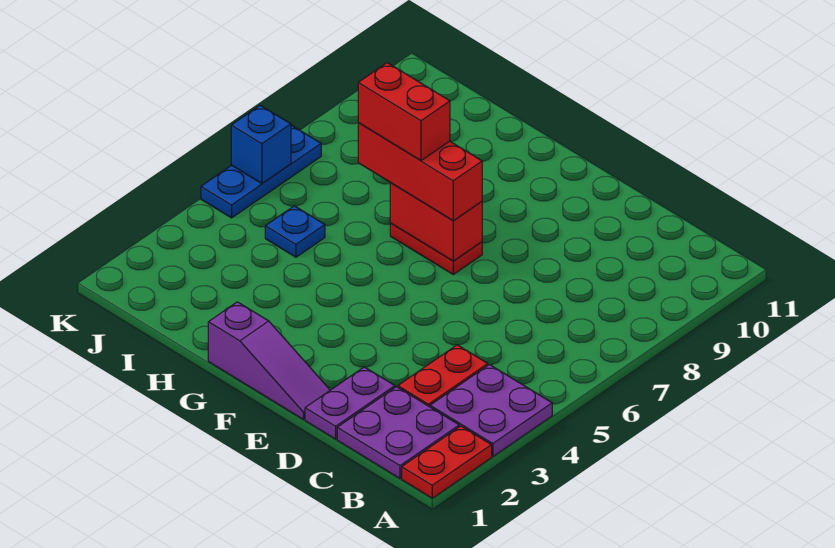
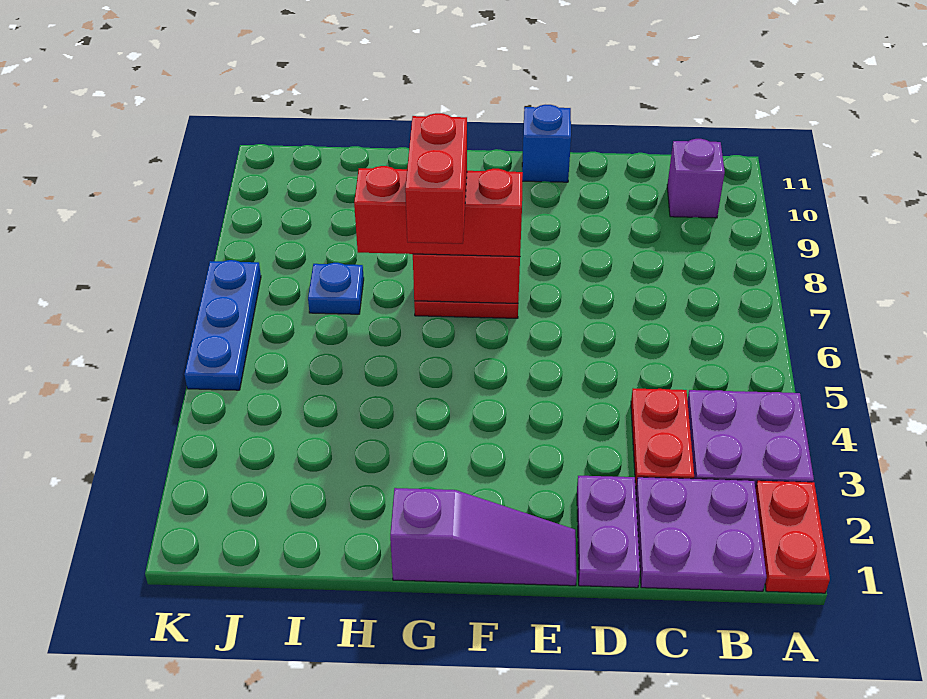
none -> purple brick B10 level 1
red brick G7:H7 level 4 -> red brick G6:G7 level 4
blue plate I5 level 1 -> blue plate I7 level 1
blue brick K6 level 2 -> blue brick E11 level 1

